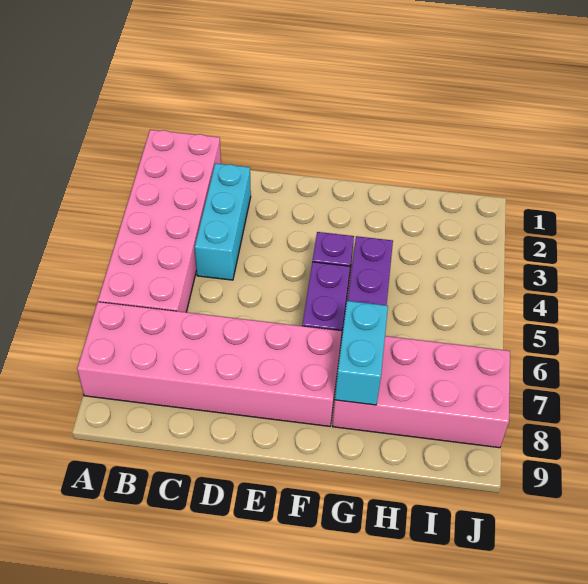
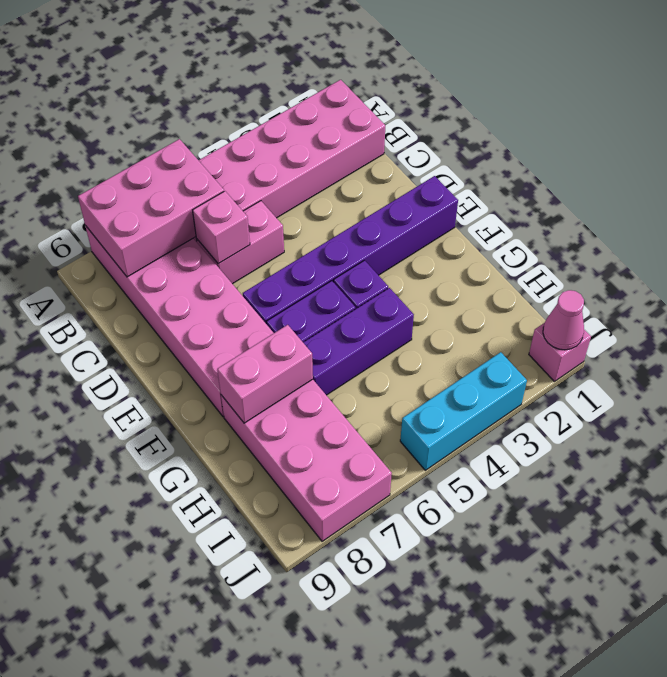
none -> pink brick A6:B8 level 2
cyan brick C2:C4 level 1 -> cyan brick J3:J5 level 1
none -> pink brick C5:C6 level 1
none -> pink brick C6 level 2
none -> purple brick E1:E6 level 1
cyan brick G7:G8 level 2 -> pink brick G7:G8 level 2
none -> pink brick J1 level 1
none -> pink cone J1 level 2

